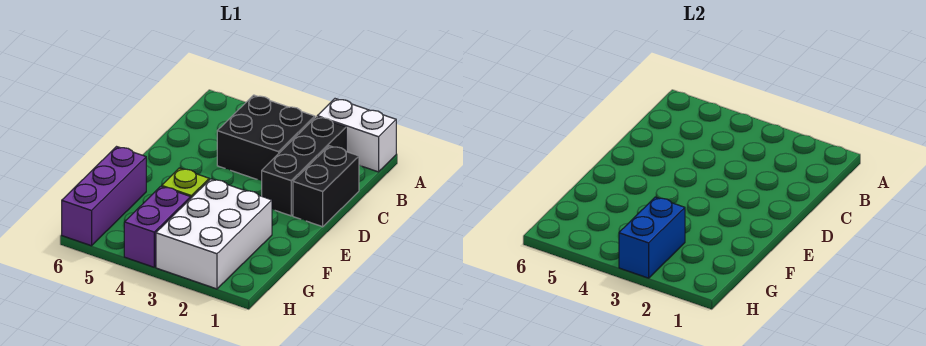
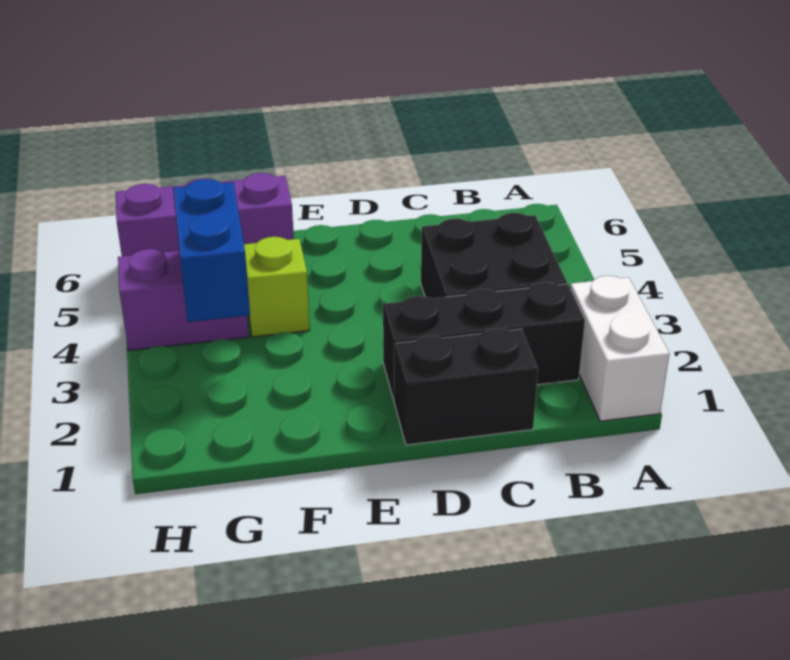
white brick F2:H3 level 1 -> none
blue brick G3:H3 level 2 -> blue brick G3:G4 level 2

